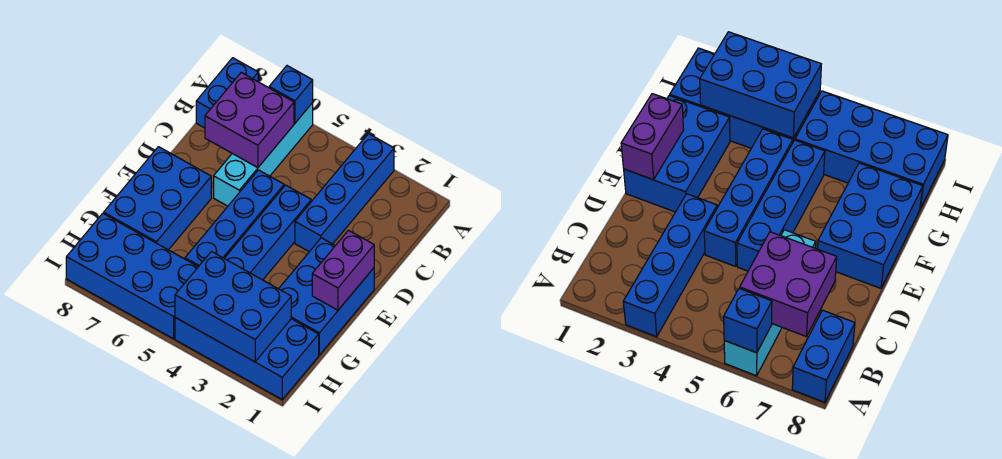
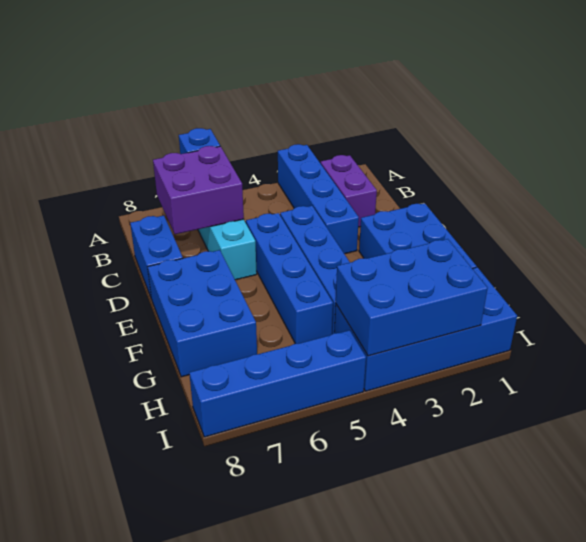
blue brick A8:B8 level 1 -> blue brick C8:D8 level 1
purple brick E1:F1 level 2 -> purple brick B2:C2 level 1
blue brick H5:I8 level 1 -> blue brick I5:I8 level 1

